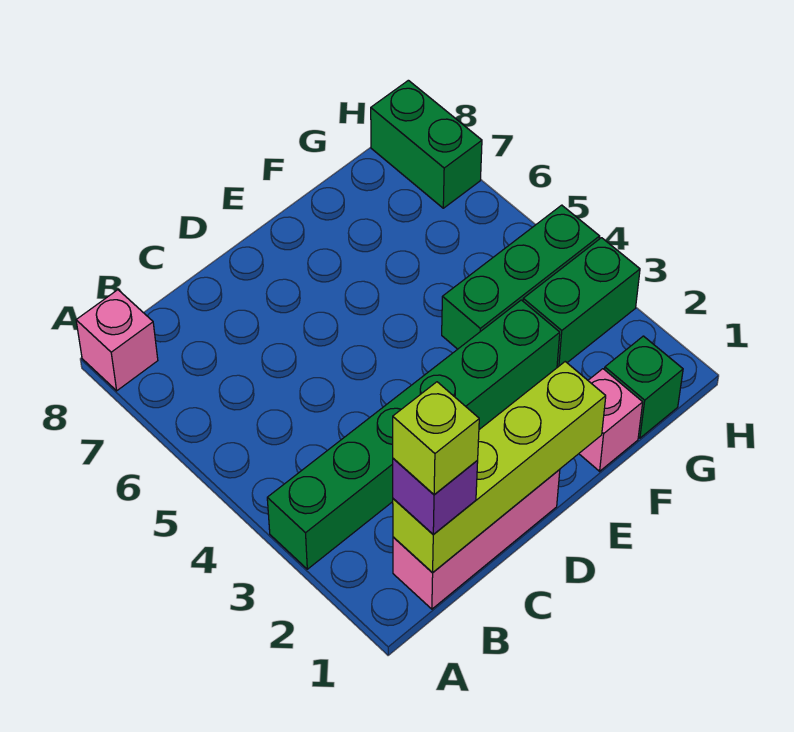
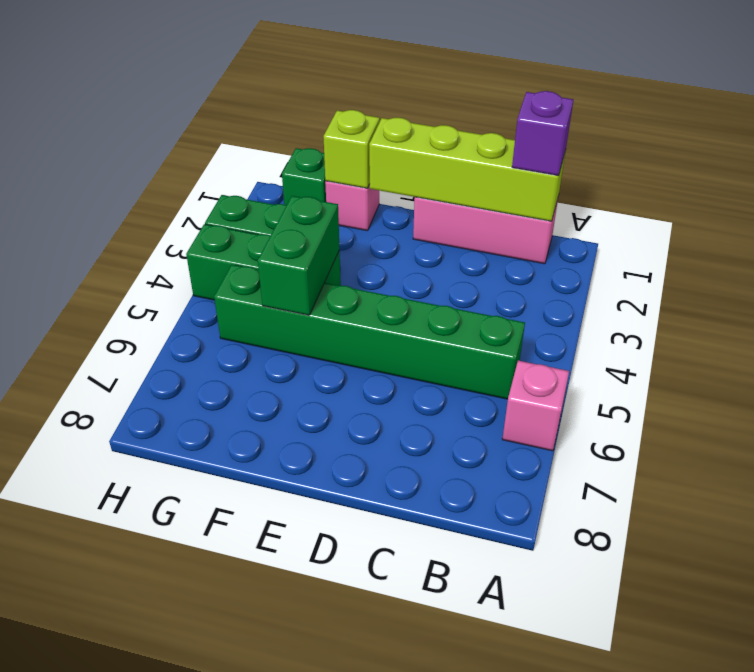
green brick A3:F3 level 1 -> green brick B5:G5 level 1
pink brick A8 level 1 -> pink brick A6 level 1
lime brick B1 level 4 -> lime brick F1 level 2
green brick H7:H8 level 1 -> green brick F4:F5 level 2

